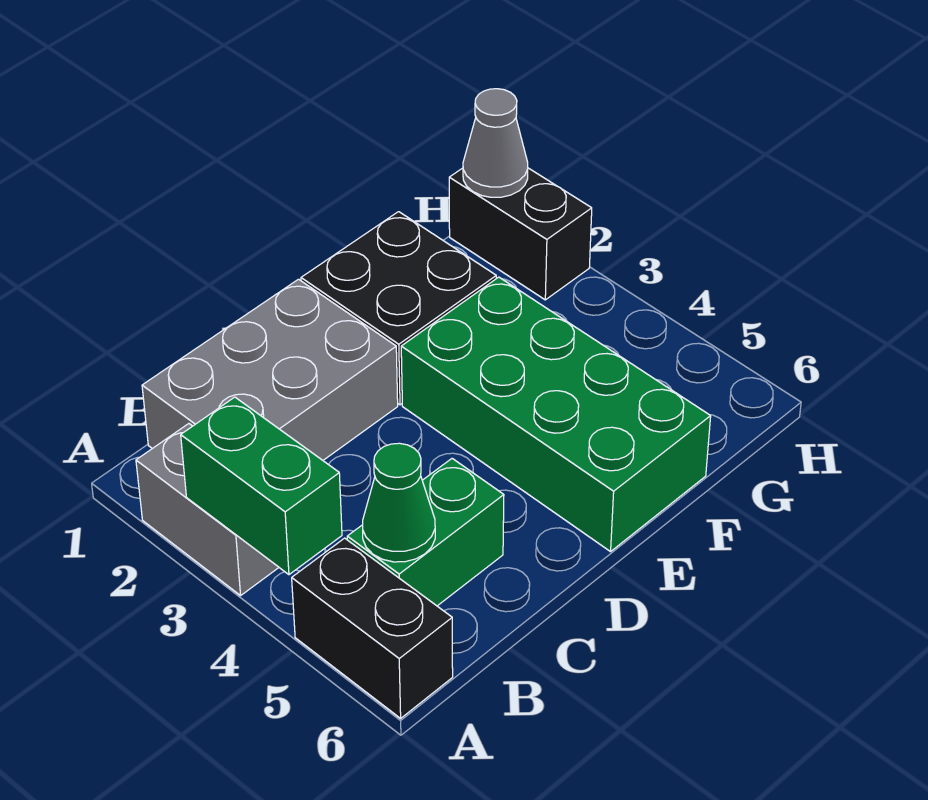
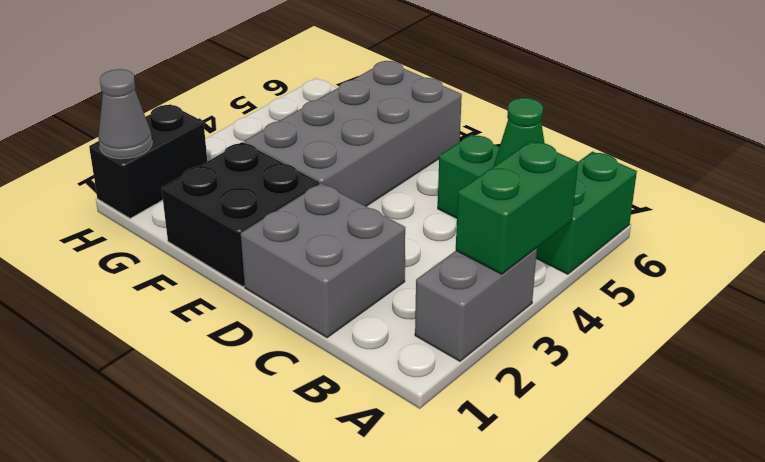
black brick A5:A6 level 1 -> green brick A5:A6 level 1
grey brick B1:D2 level 1 -> grey brick C1:D2 level 1
green brick E3:F6 level 1 -> grey brick E3:F6 level 1

